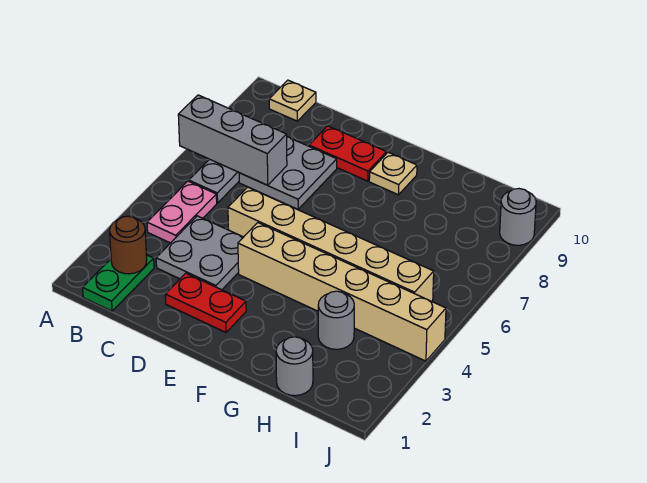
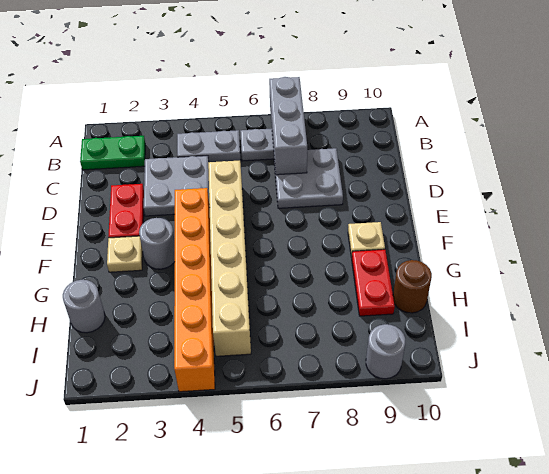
brown round brick B2 level 2 -> brown round brick H10 level 1
pink plate B4:B5 level 1 -> grey plate B4:B5 level 1
tan plate B10 level 1 -> tan plate F2 level 1
red plate D9:E9 level 1 -> red plate G9:H9 level 1
tan brick E4:J4 level 1 -> orange brick E4:J4 level 1
grey round brick H3 level 1 -> grey round brick F3 level 1

